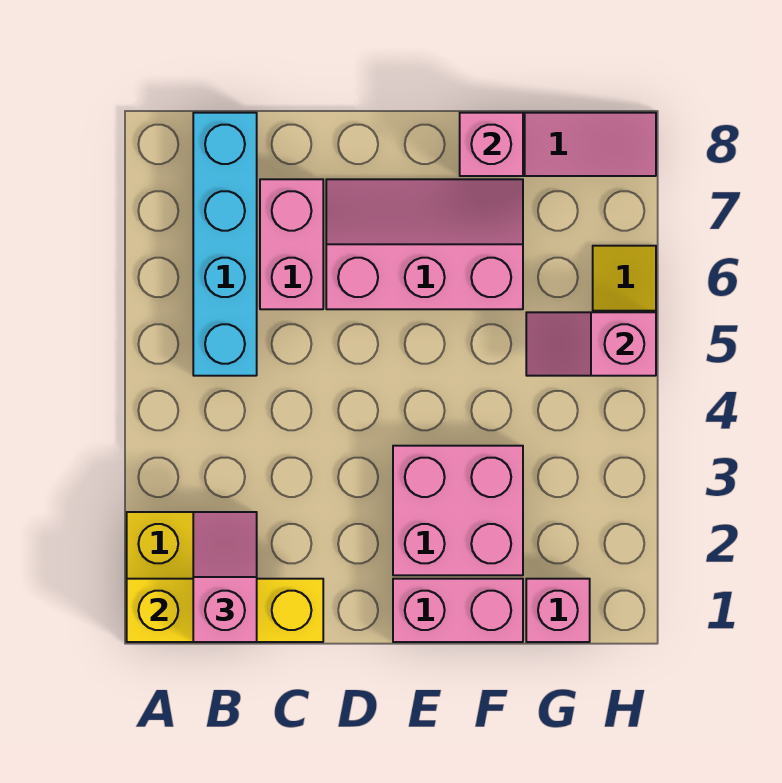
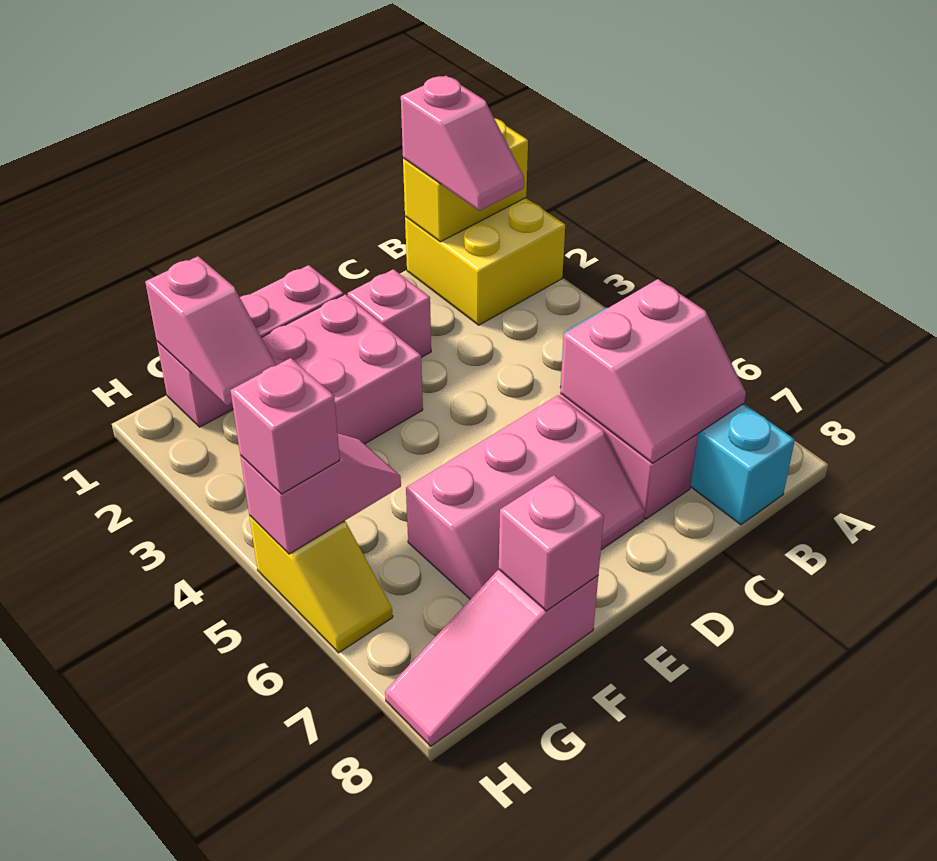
yellow brick A1:C1 level 2 -> yellow brick A1:B1 level 2
none -> pink slope B6:C7 level 2 top 6
none -> pink brick D2 level 1
none -> pink slope G1:G2 level 2 top 1
none -> pink brick H5 level 3

